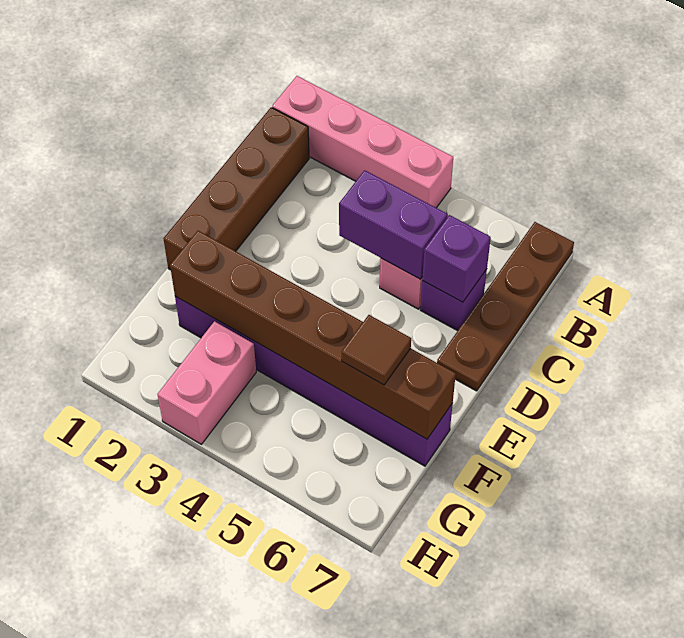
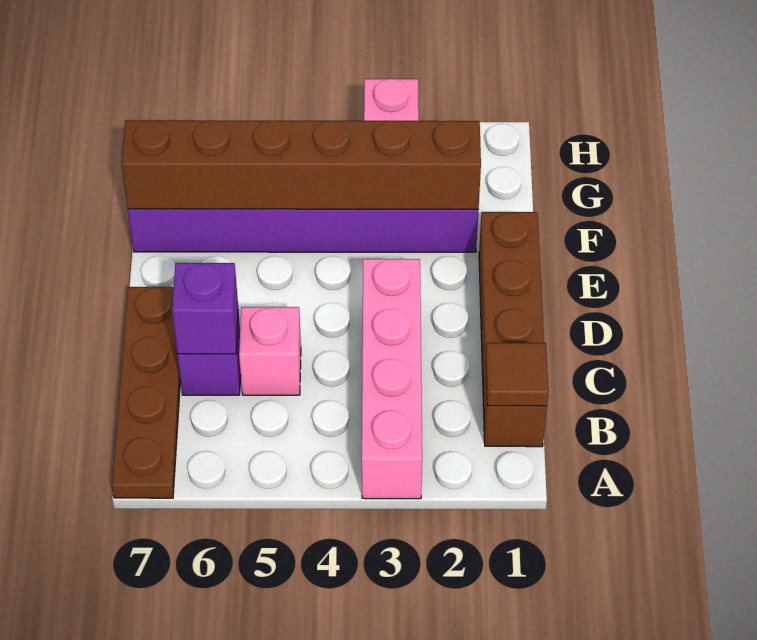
pink brick A1:A4 level 1 -> pink brick A3:D3 level 1
purple brick C4:C5 level 2 -> none
brown tile F6 level 3 -> brown tile B1 level 2

